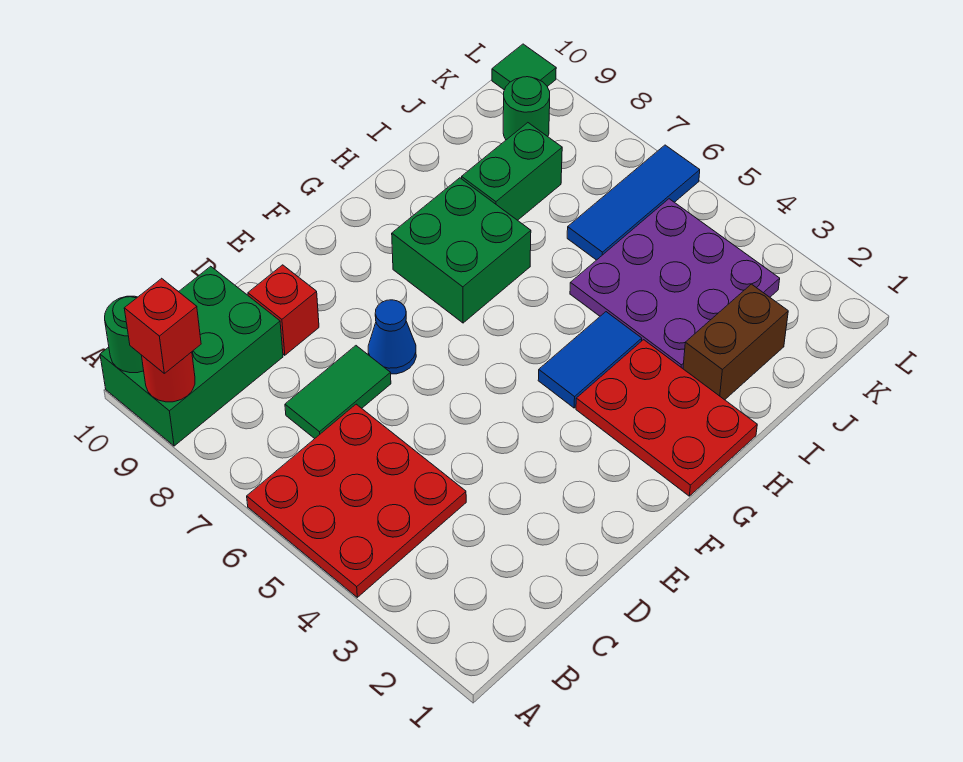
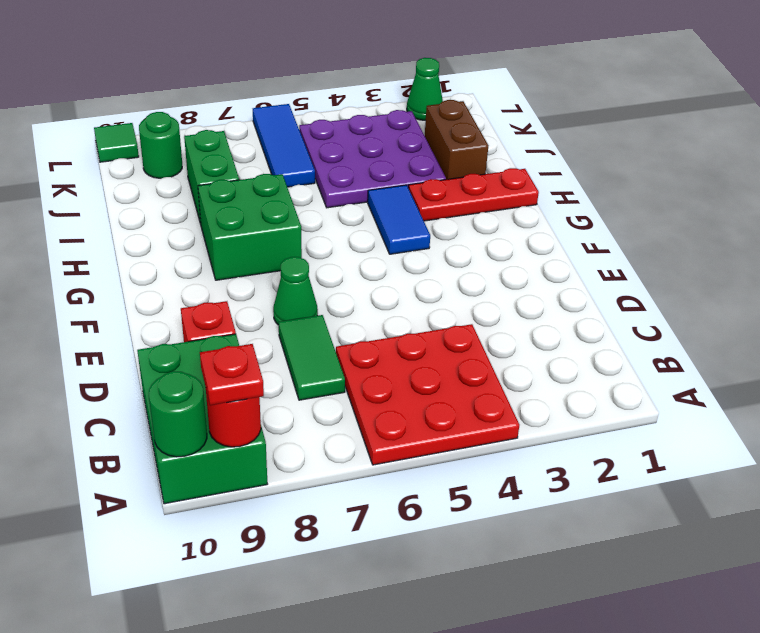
red brick A9 level 3 -> red plate A9 level 3
blue cone E7 level 1 -> green cone E7 level 1
red plate G1:H3 level 1 -> red plate H1:H3 level 1
none -> green cone L2 level 1

